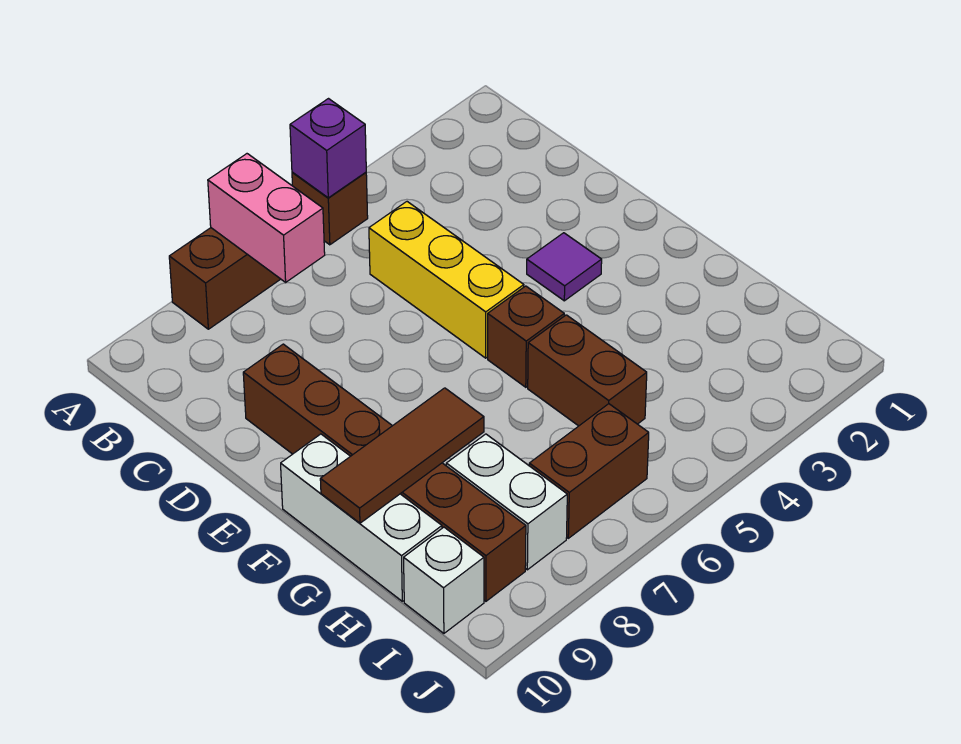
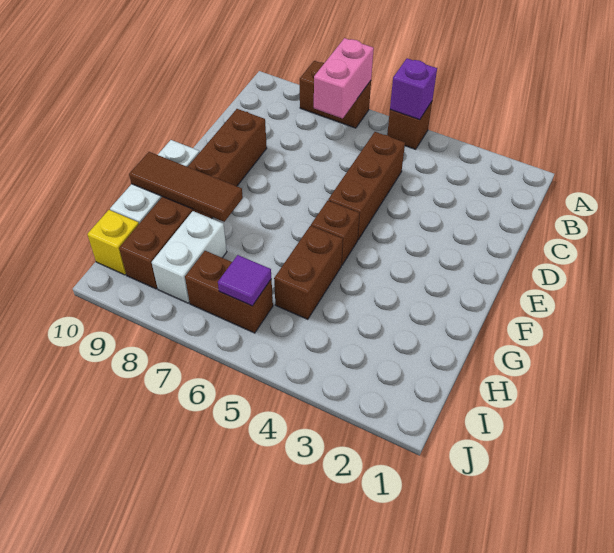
yellow brick C5:E5 level 1 -> brown brick C5:E5 level 1
purple tile E3 level 1 -> purple tile I6 level 2
white brick I10 level 1 -> yellow brick I10 level 1

